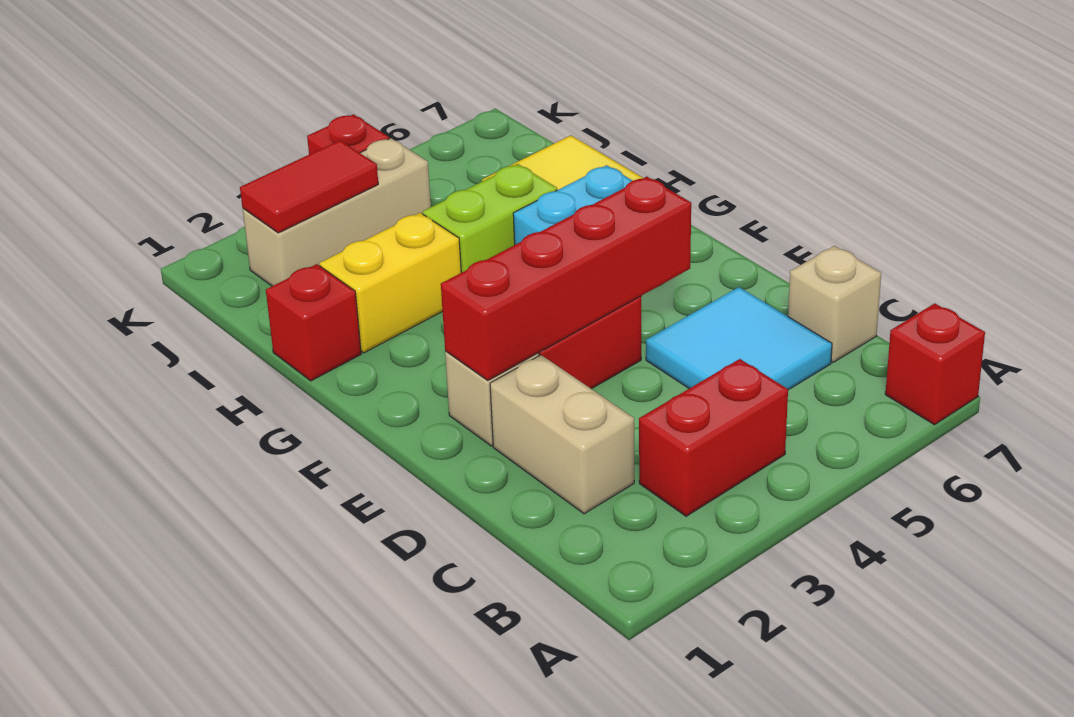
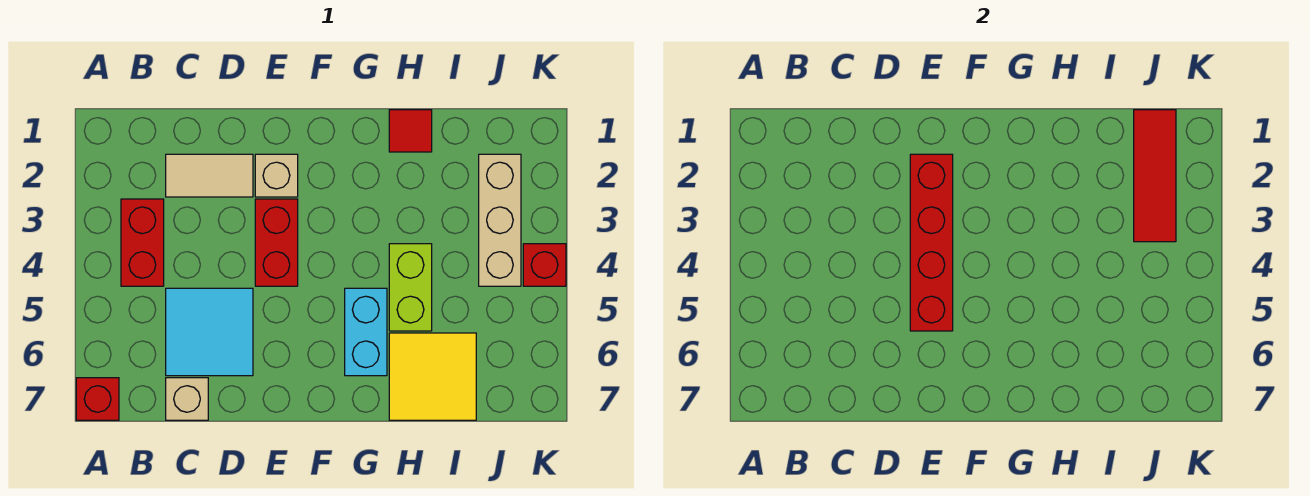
tan brick C2:D2 level 1 -> tan tile C2:D2 level 1
red brick H1 level 1 -> red tile H1 level 1
yellow brick H2:H3 level 1 -> none
red tile J2:J3 level 2 -> red tile J1:J3 level 2

